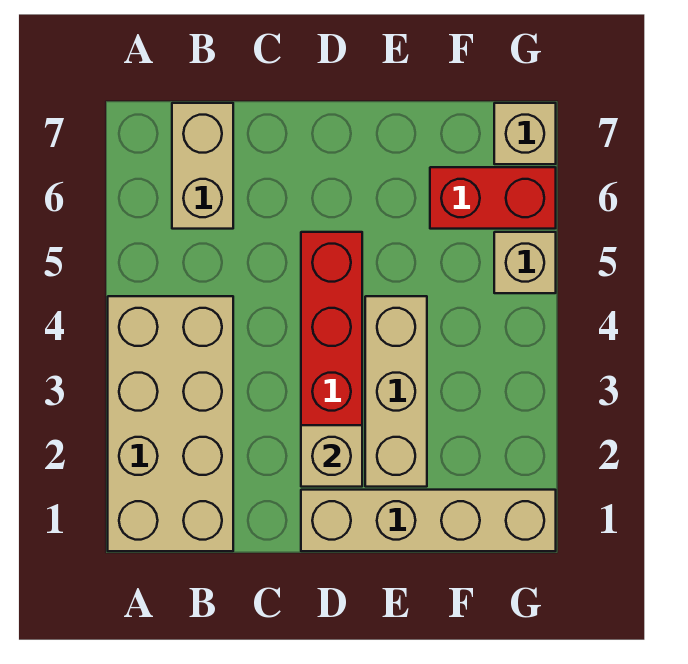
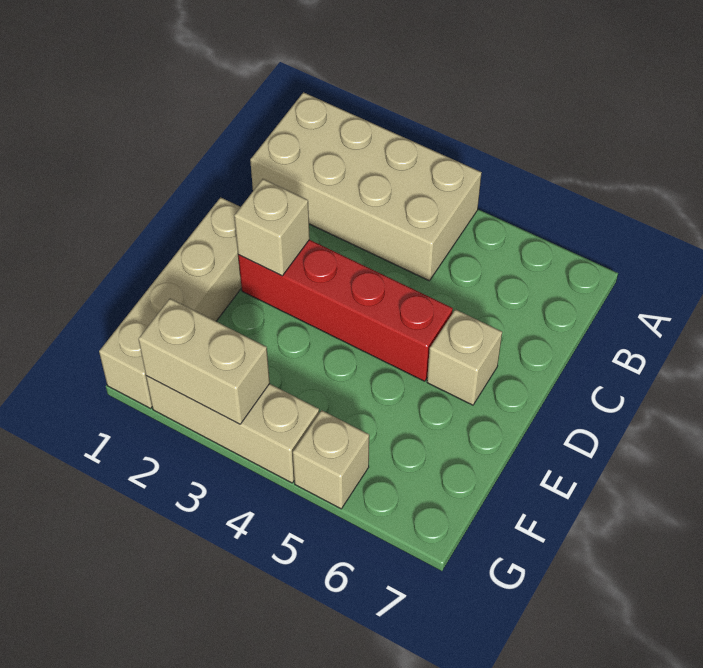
tan brick B6:B7 level 1 -> tan brick G2:G3 level 2
tan brick E2:E4 level 1 -> tan brick G2:G4 level 1
red brick F6:G6 level 1 -> none
tan brick G7 level 1 -> tan brick D6 level 1

